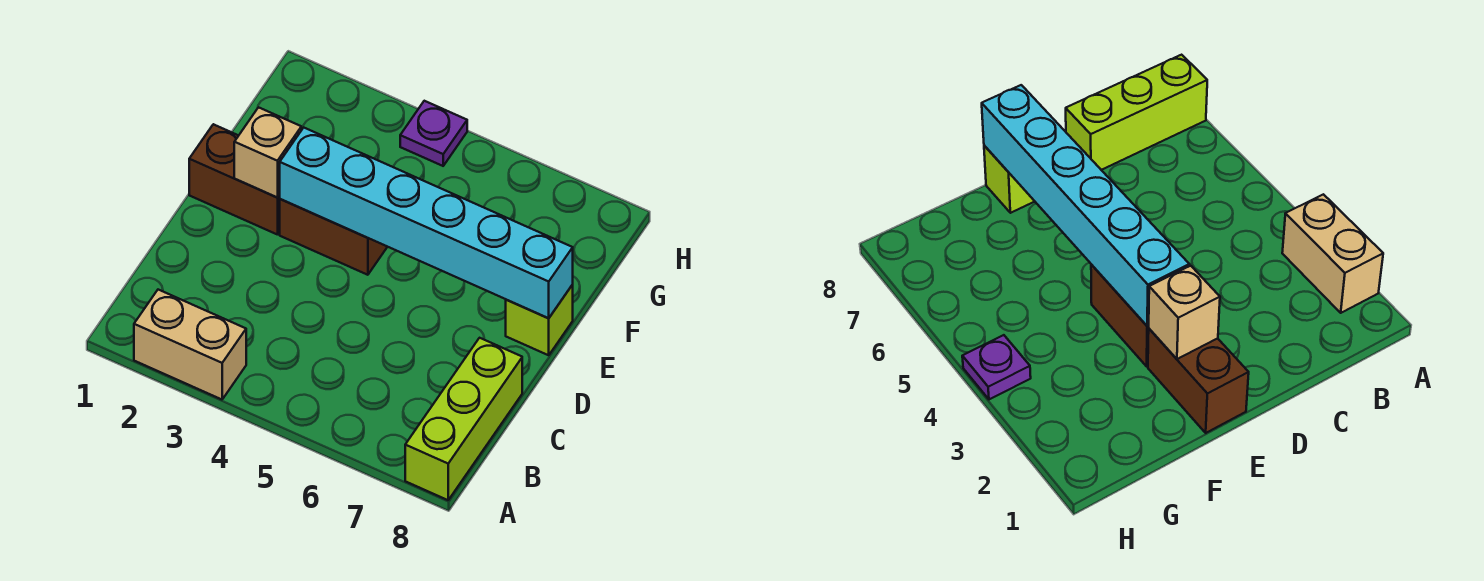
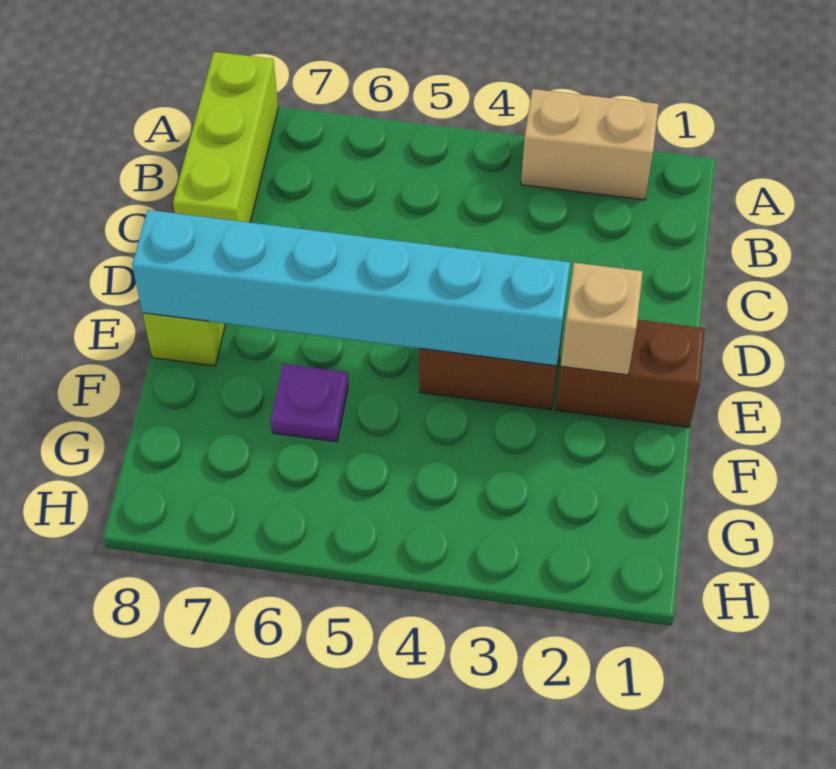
purple plate H4 level 1 -> purple plate F6 level 1

